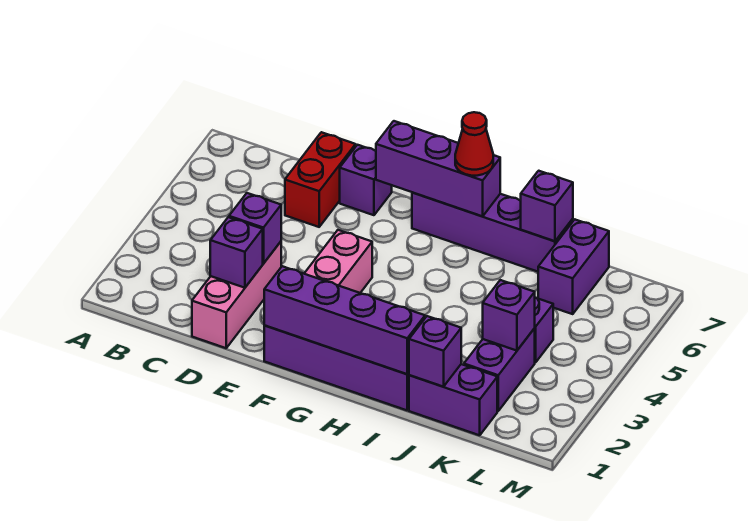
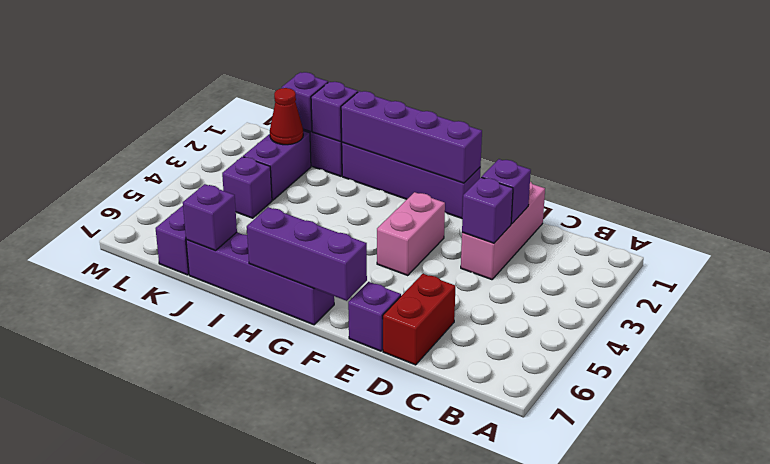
red cone H7 level 3 -> red cone K2 level 2
purple brick K3 level 2 -> purple brick K1 level 2

